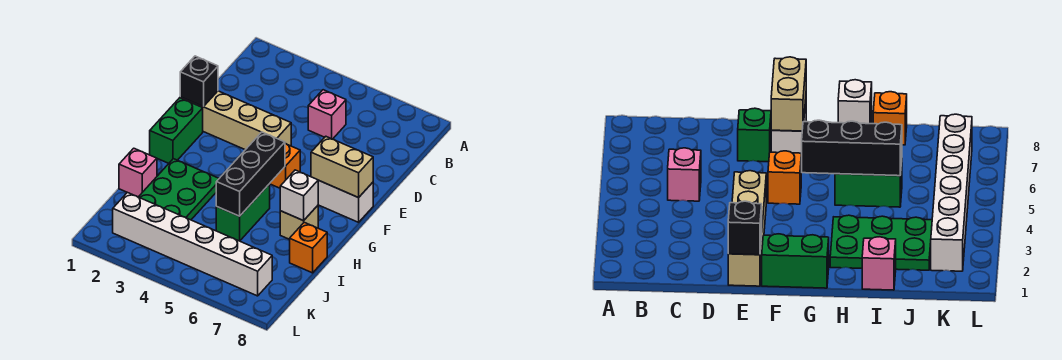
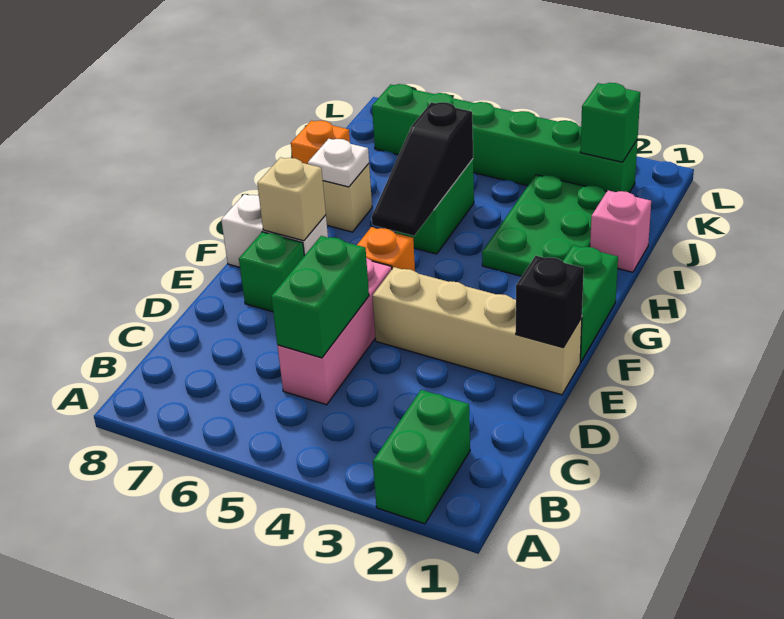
none -> green brick A2:B2 level 1
pink brick C5 level 1 -> pink brick C5:E5 level 1
none -> green brick C5:D5 level 2
tan brick F7:F8 level 2 -> tan brick F7 level 2
black brick G5:I5 level 2 -> black slope G5:I5 level 2 top I
white brick H7 level 2 -> white plate H7 level 2
white brick K2:K7 level 1 -> green brick K2:K7 level 1
none -> green brick K2 level 2

